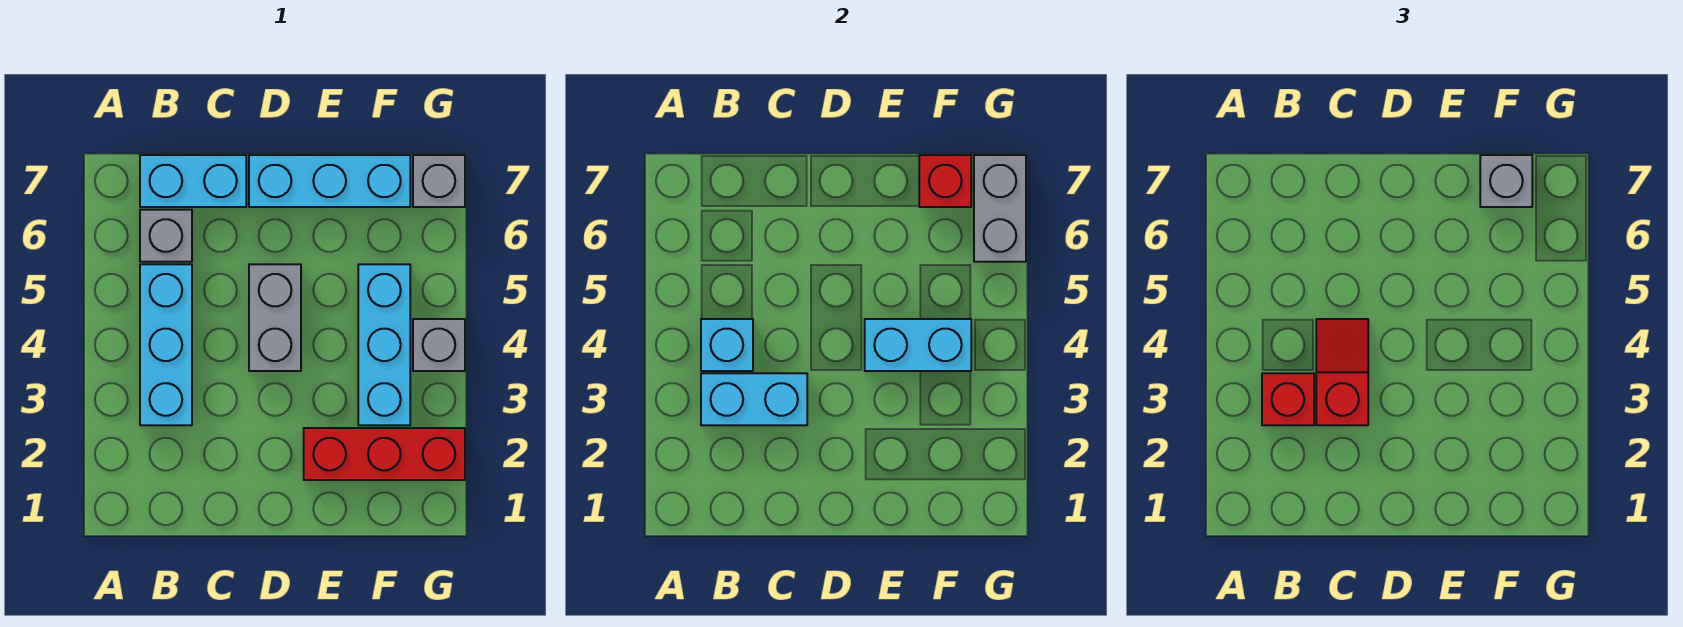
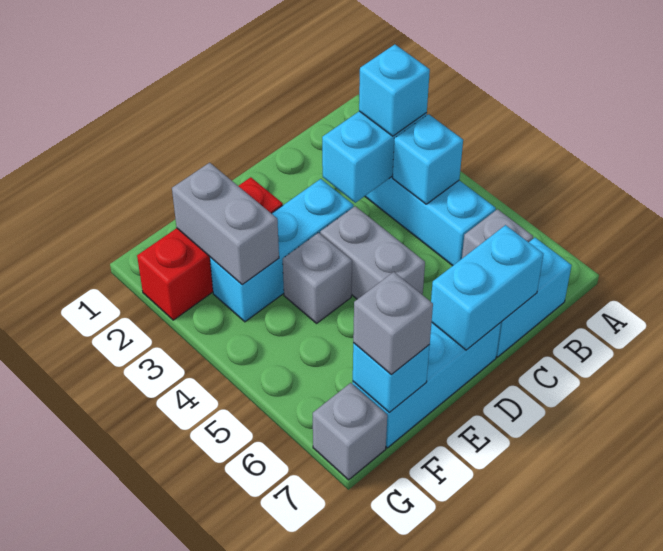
red brick B3 level 3 -> cyan brick B3 level 3
red slope C3:C4 level 3 top 3 -> none
cyan brick E4:F4 level 2 -> cyan brick C7:D7 level 2
cyan brick F3:F5 level 1 -> cyan brick D3:F3 level 1
red brick F7 level 2 -> cyan brick F7 level 2
grey brick G4 level 1 -> grey brick E4 level 1
grey brick G6:G7 level 2 -> grey brick F2:F3 level 2

